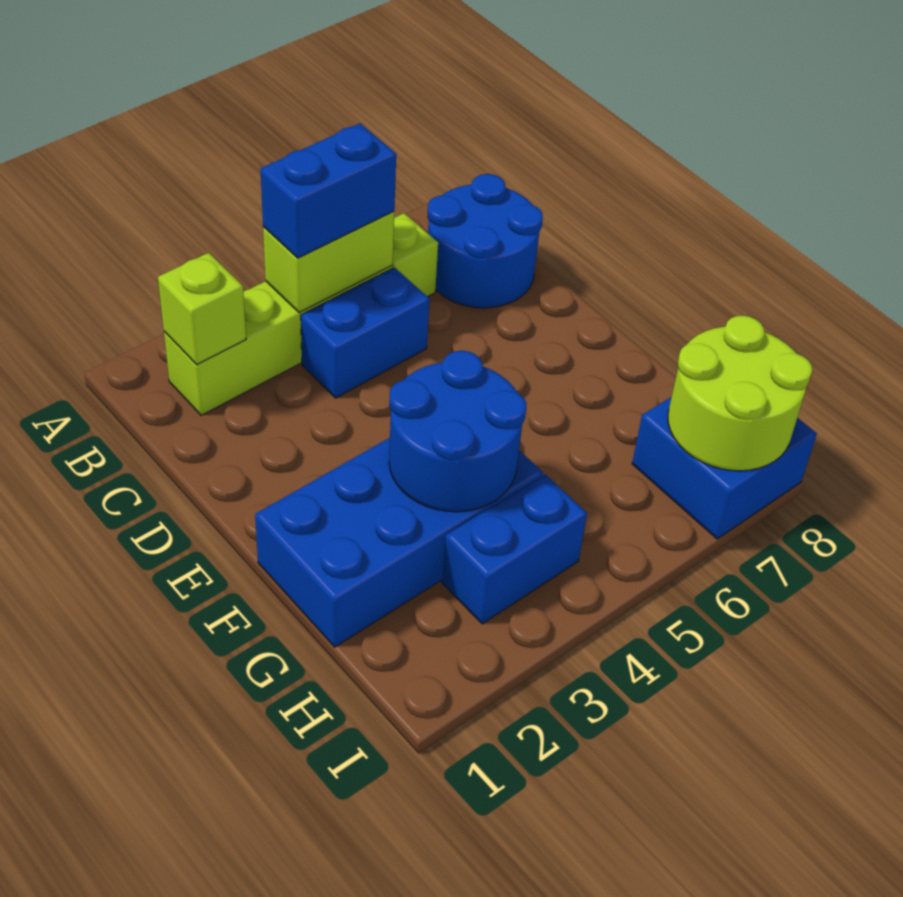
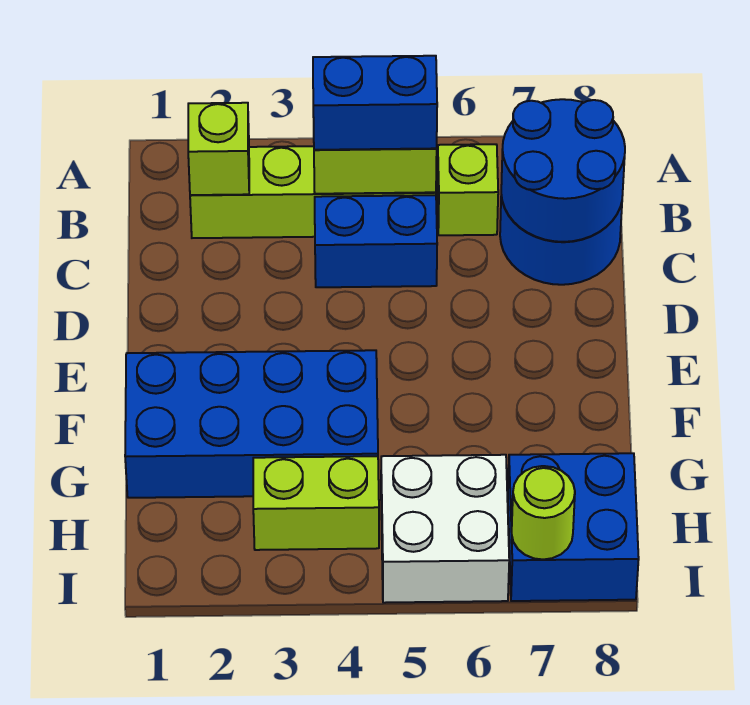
blue round brick F3:G4 level 2 -> blue round brick B7:C8 level 2
blue brick H3:H4 level 1 -> lime brick H3:H4 level 1
none -> white brick H5:I6 level 1
lime round brick H7:I8 level 2 -> lime round brick I7 level 2

